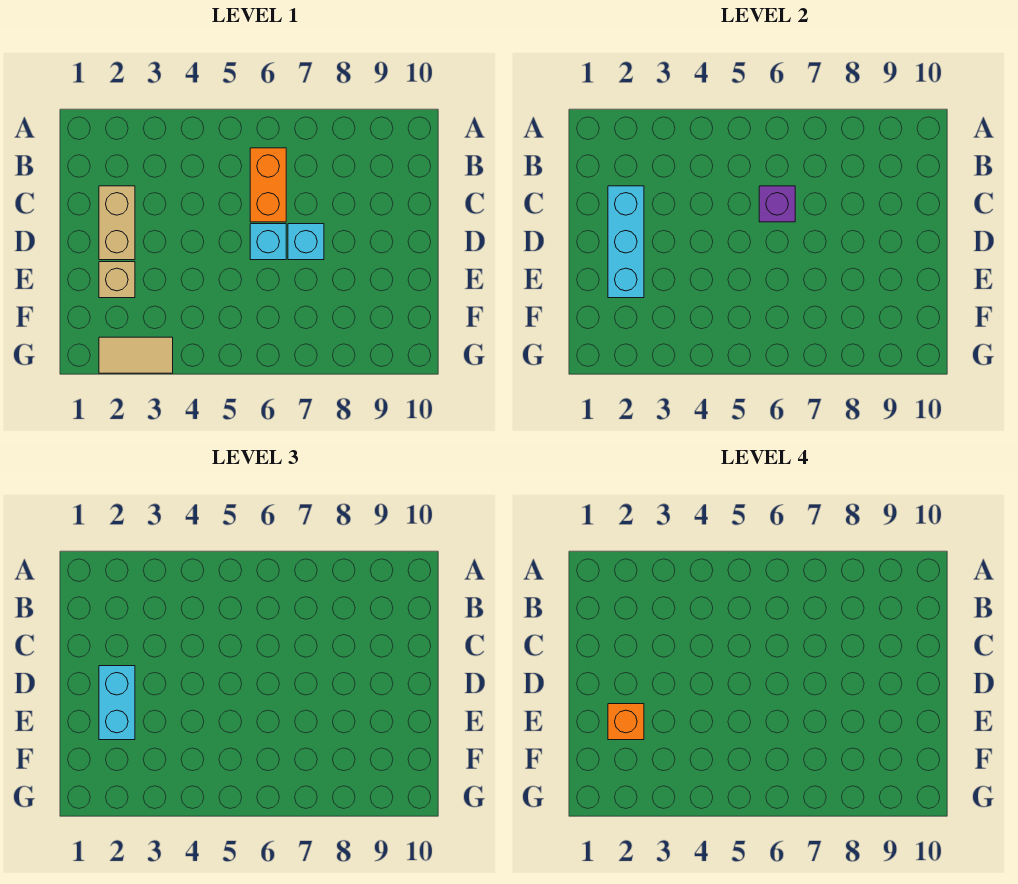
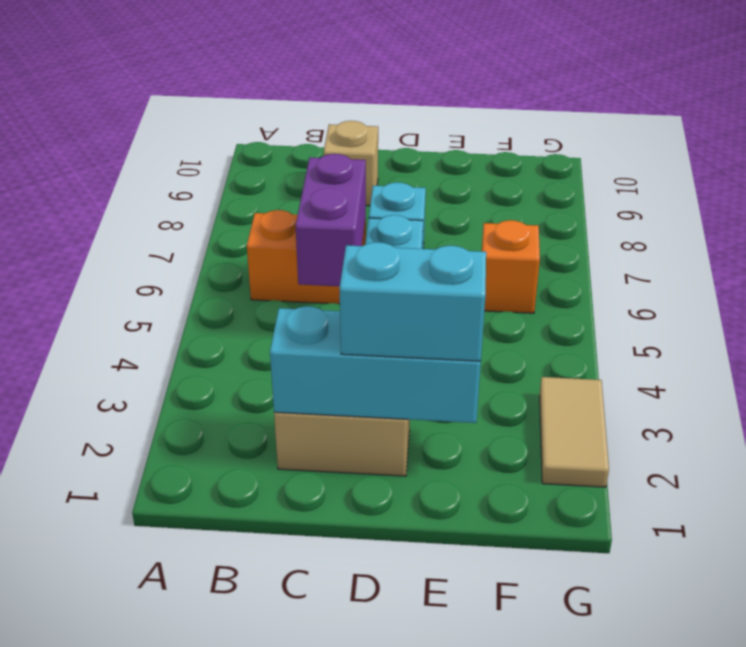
purple brick C6 level 2 -> purple brick C5:C6 level 2
tan brick E2 level 1 -> tan brick C9 level 1
orange brick E2 level 4 -> orange brick F6 level 1

